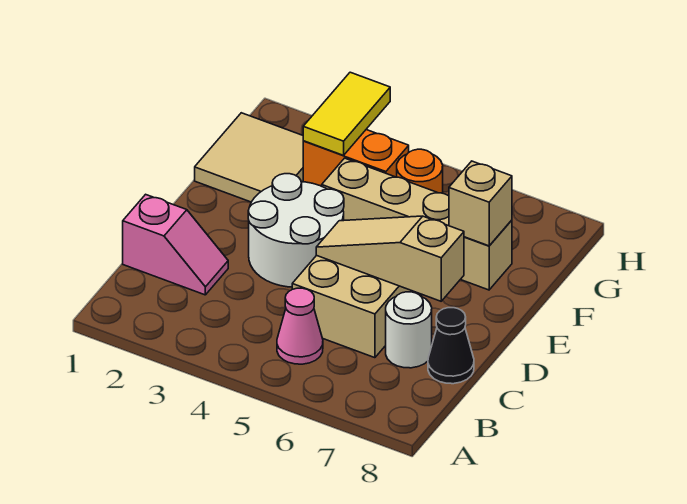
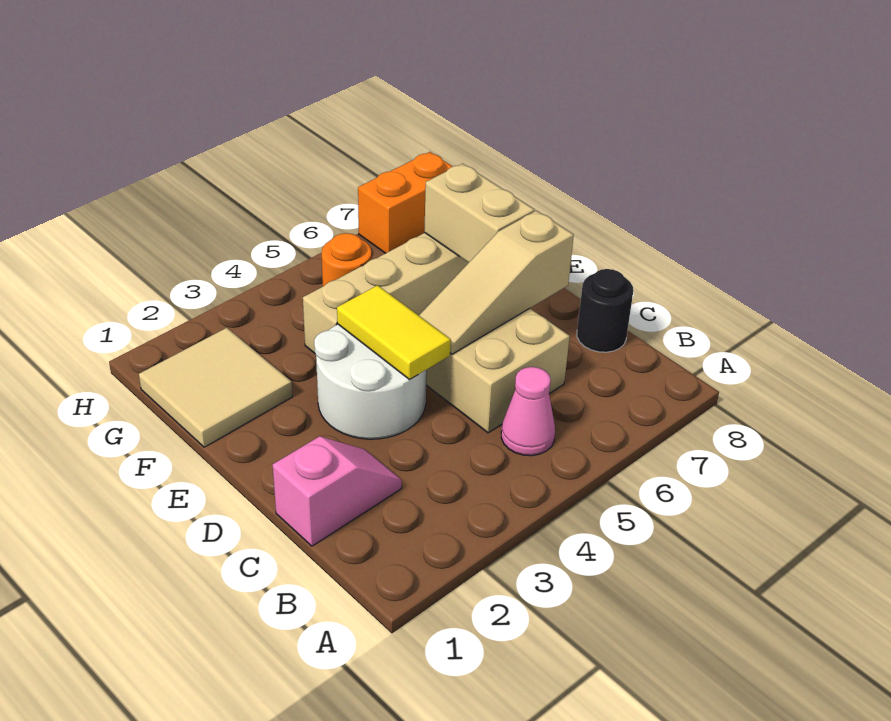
white round brick C7 level 1 -> none
black cone C8 level 1 -> black round brick C8 level 1
tan brick F7 level 2 -> tan brick E7:F7 level 2
orange brick G3:G4 level 1 -> orange brick H7:H8 level 1
yellow tile G3:H3 level 2 -> yellow tile D4:E4 level 2

